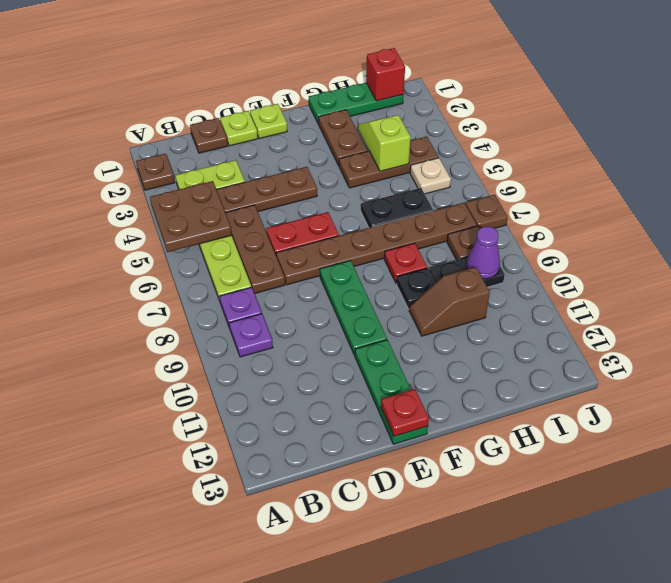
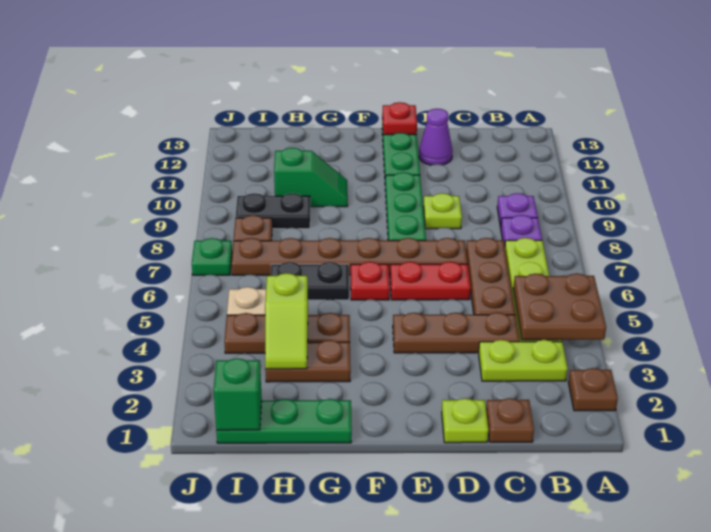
lime plate E1 level 1 -> lime plate D9 level 1
brown plate G2:G3 level 1 -> brown plate G3:H3 level 1
red plate G8 level 1 -> red plate F6 level 1
black plate G9 level 1 -> none
brown slope G10:H10 level 1 top H -> green slope G10:H10 level 1 top H
red brick I1 level 2 -> green brick I1 level 2
purple cone I9 level 2 -> purple cone D12 level 1
brown plate J7 level 1 -> green plate J7 level 1

